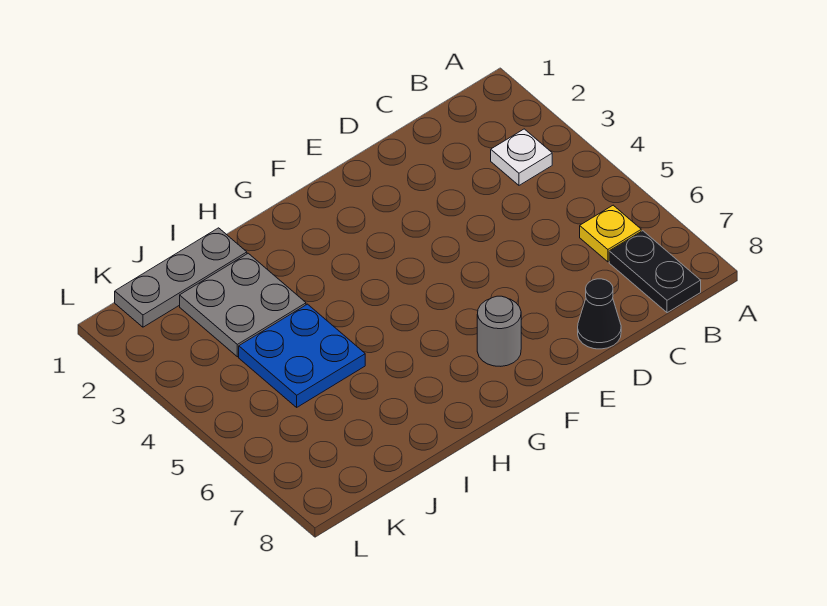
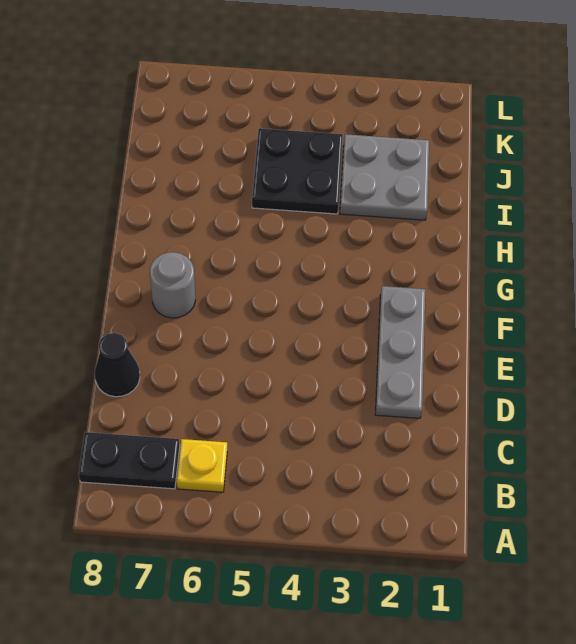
white plate B3 level 1 -> none
grey plate I1:K1 level 1 -> grey plate D2:F2 level 1
blue plate I4:J5 level 1 -> black plate I4:J5 level 1

